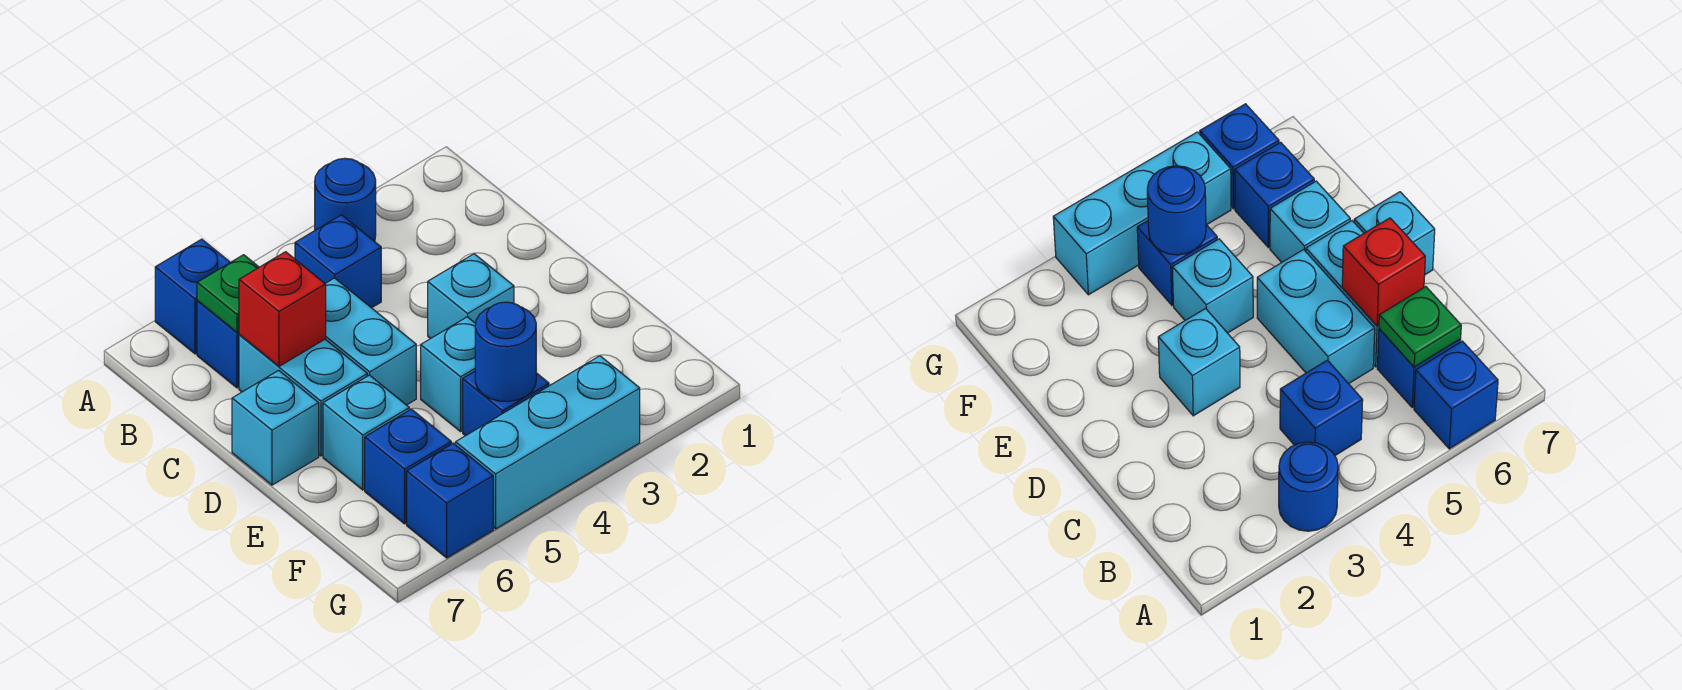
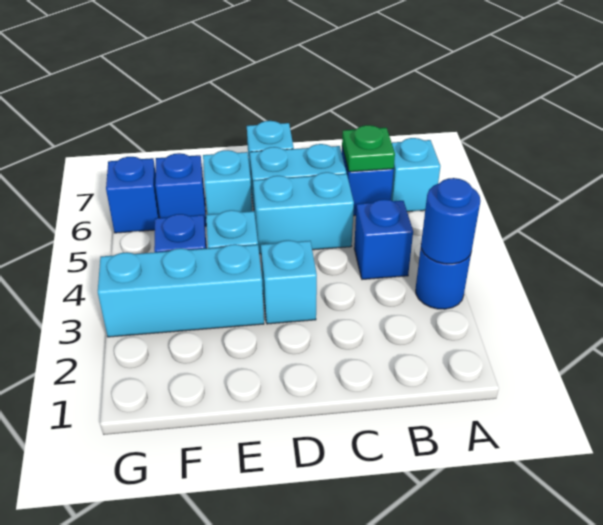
blue brick A6 level 1 -> cyan brick A6 level 1
red brick C6 level 2 -> none
blue round brick F4 level 2 -> blue round brick A3 level 2
cyan brick G3:G5 level 1 -> cyan brick E3:G3 level 1

